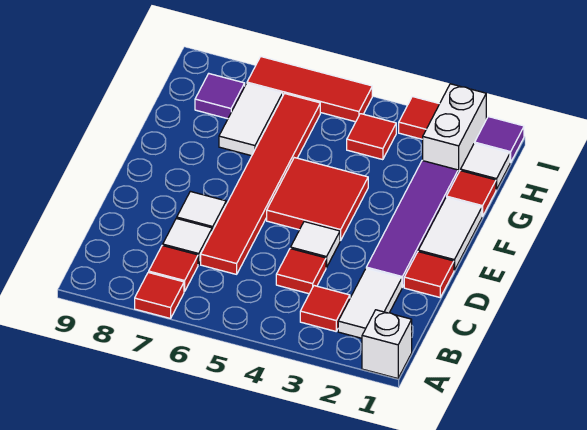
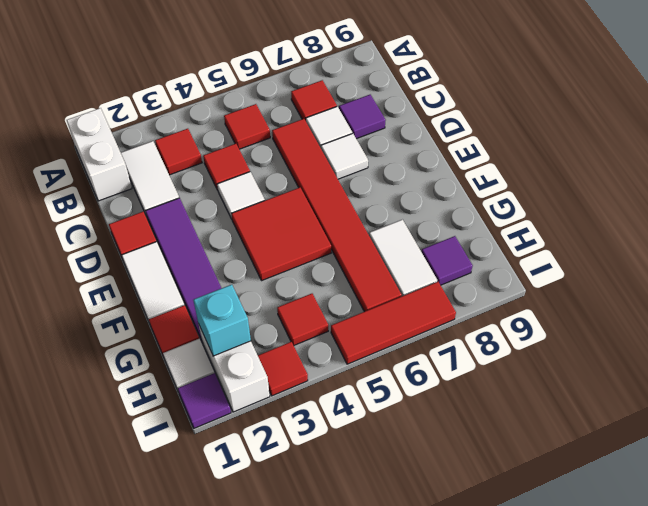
white brick A1 level 1 -> white brick A1:B1 level 1
red tile A7 level 1 -> red tile B5 level 1
none -> purple tile C8 level 1
none -> cyan brick H2 level 2

